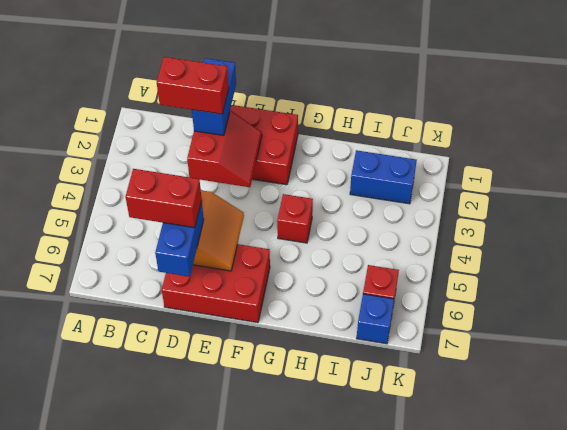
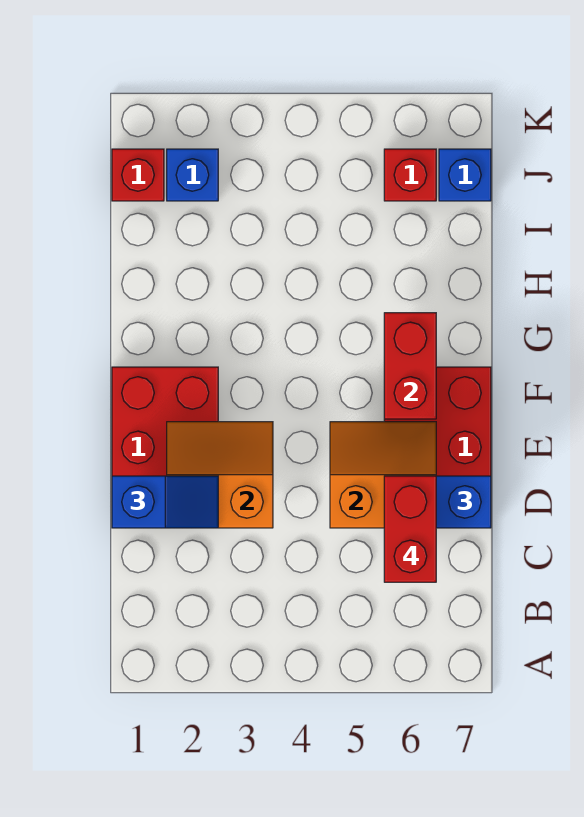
red brick C2:D2 level 4 -> red brick F6:G6 level 2
blue brick D1:D2 level 3 -> blue slope D1:D2 level 3 top 1
red slope D2:E3 level 2 top D -> orange slope D2:E3 level 2 top D
red brick G4 level 1 -> red brick J1 level 1
blue brick I2:J2 level 1 -> blue brick J2 level 1

